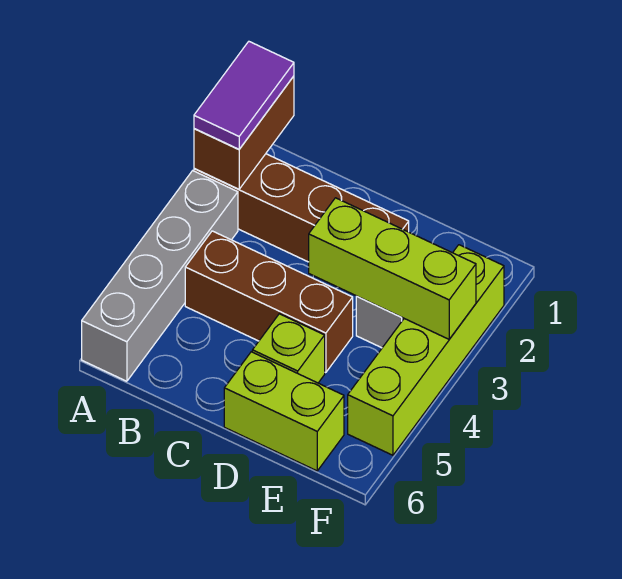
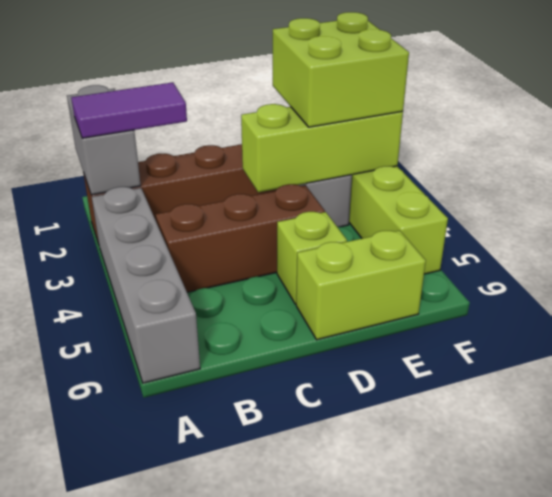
brown brick A1:A2 level 2 -> grey brick A1:A2 level 2
purple tile A1:A2 level 3 -> purple tile A2:B2 level 3
none -> lime brick E2:F3 level 3

